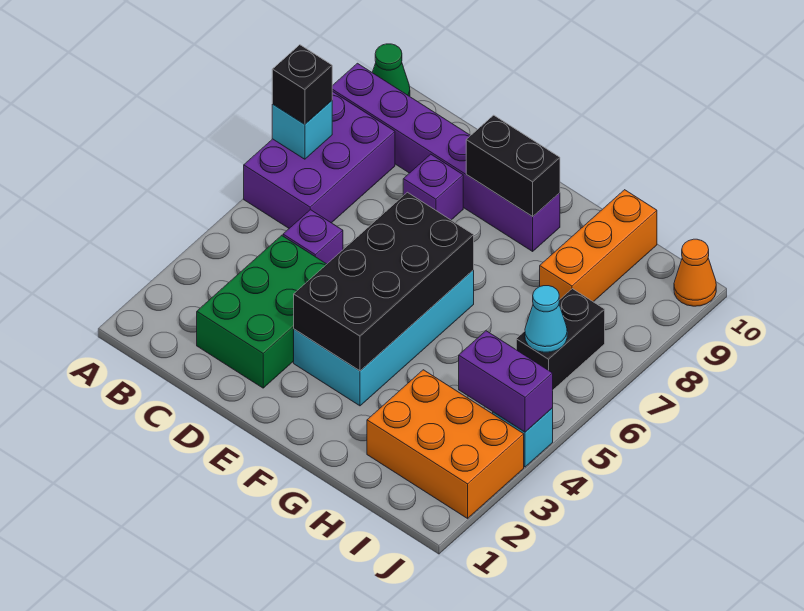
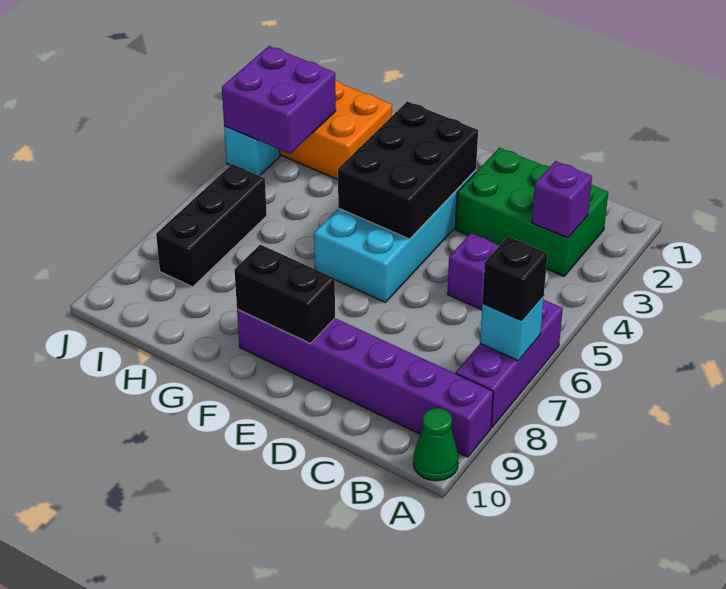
purple brick A6:B8 level 1 -> purple brick A6:A8 level 1
green brick C2:D4 level 1 -> green brick B2:D3 level 1
purple brick D8 level 1 -> purple brick B3 level 2
black brick E3:F6 level 2 -> black brick E3:F5 level 2
orange brick H8:H10 level 1 -> none
purple brick I4:J4 level 2 -> purple brick I3:J4 level 2
black brick I6:I7 level 1 -> black brick I6:I8 level 1
cyan cone I6 level 2 -> none
orange cone J10 level 1 -> none

